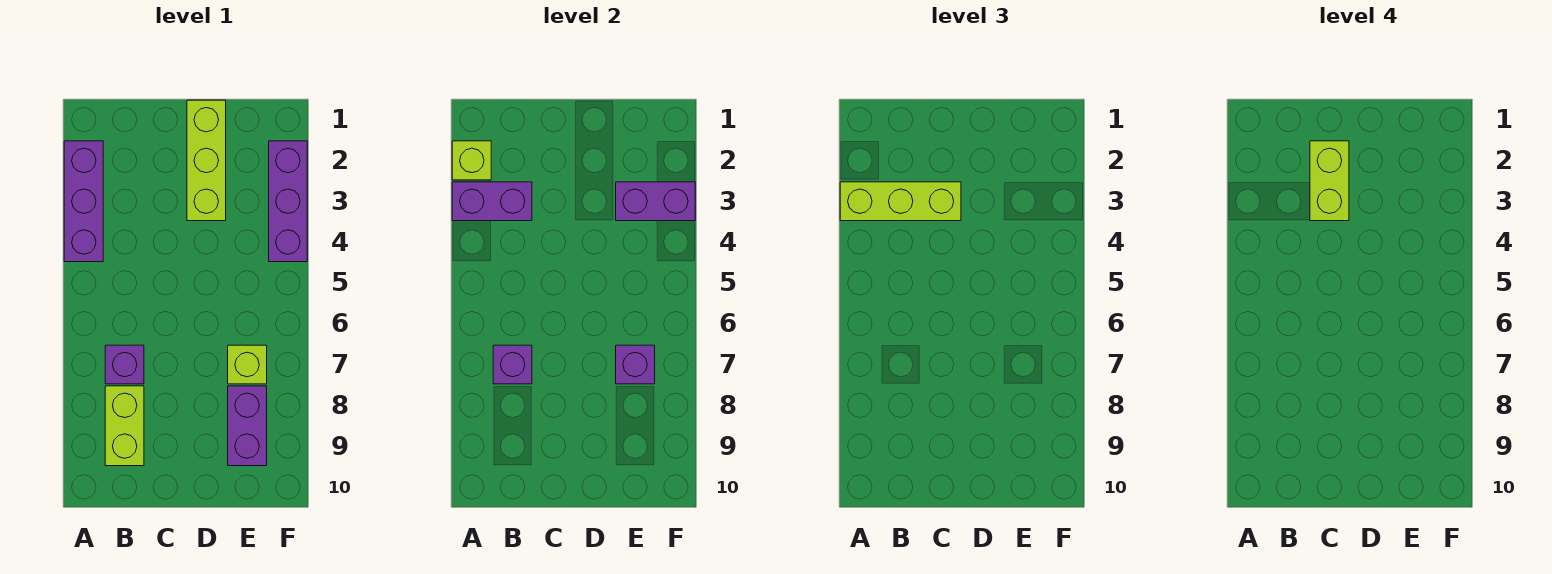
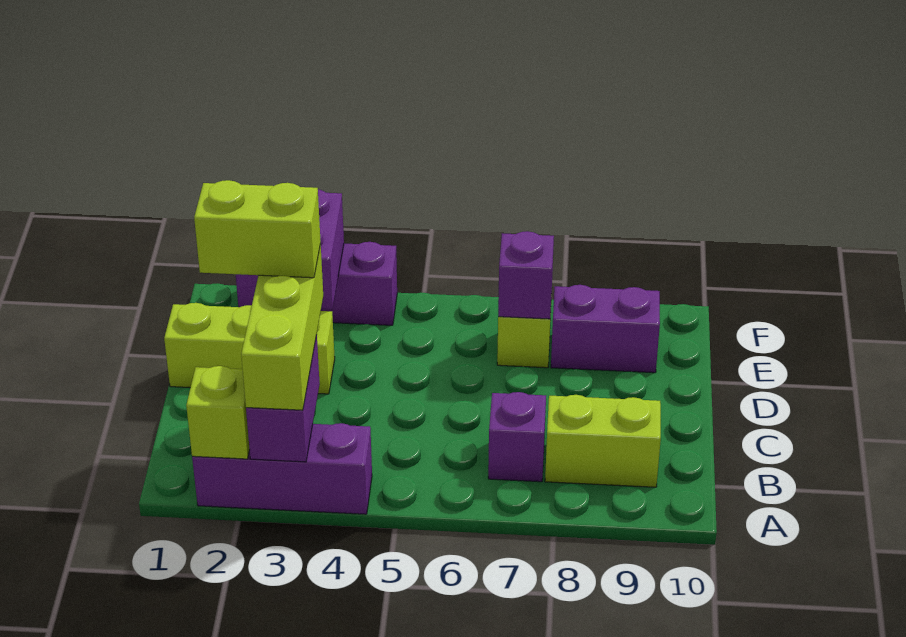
purple brick B7 level 2 -> none

